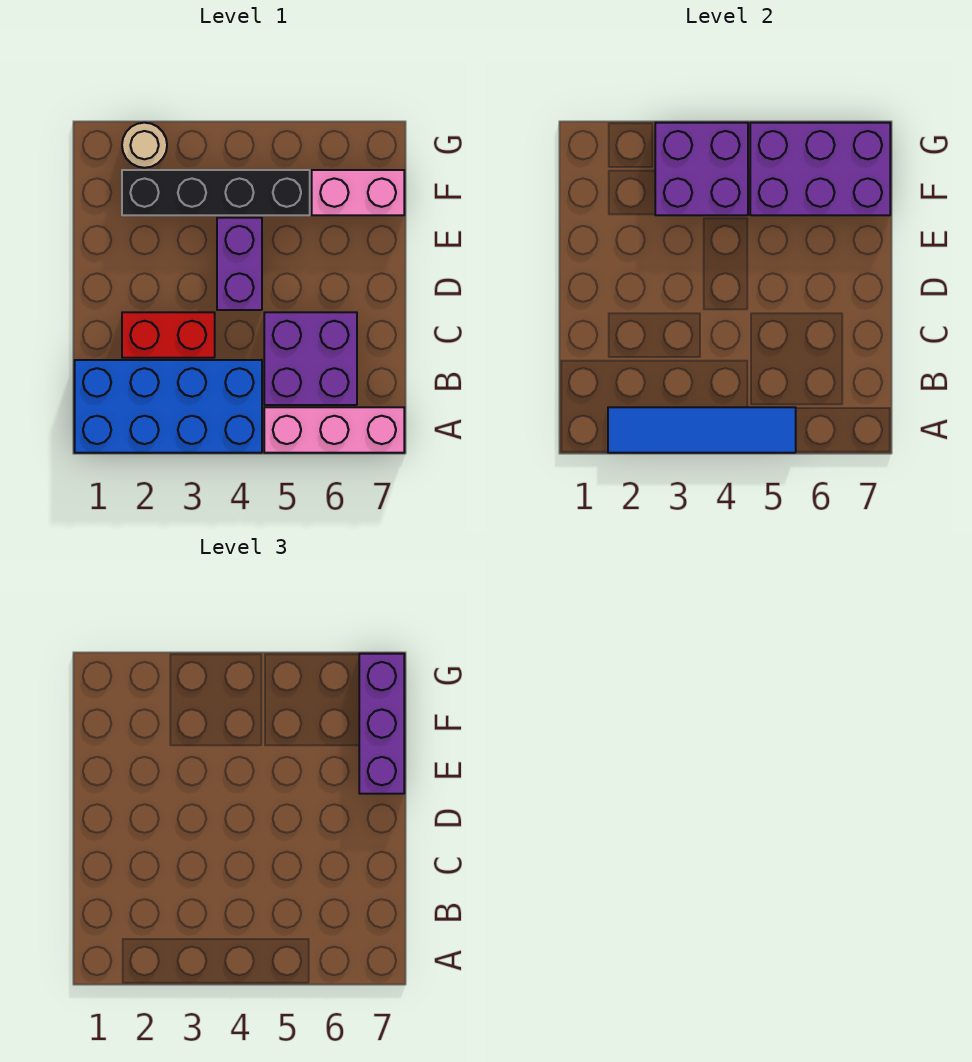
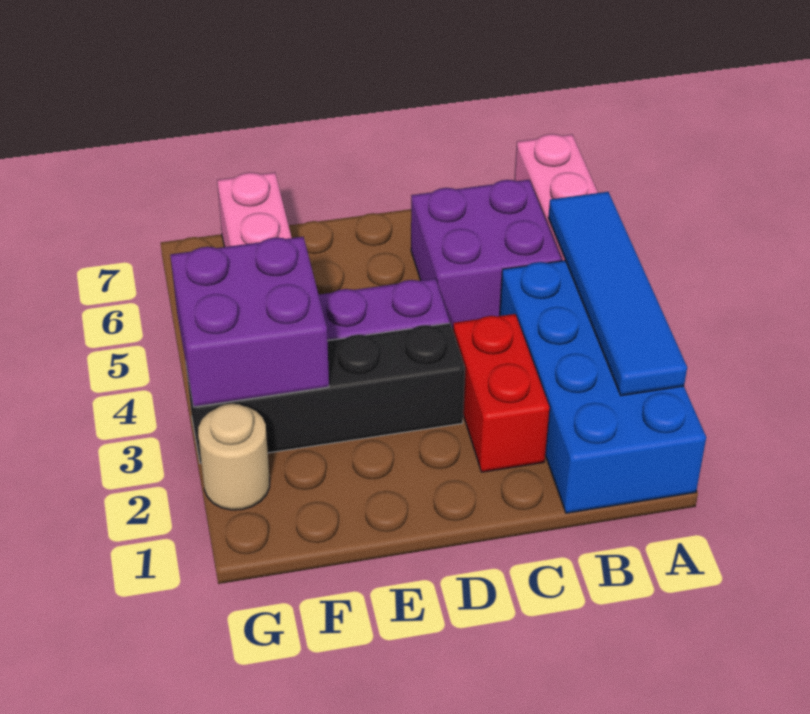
purple brick E7:G7 level 3 -> none
black brick F2:F5 level 1 -> black brick D3:G3 level 1
purple brick F5:G7 level 2 -> none

